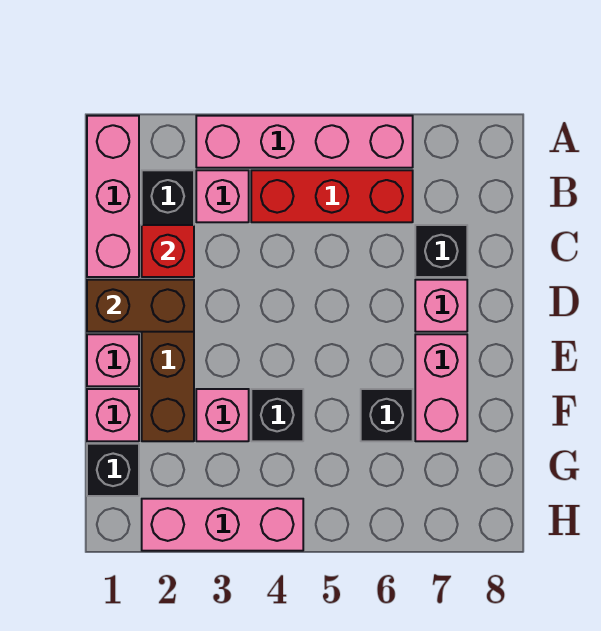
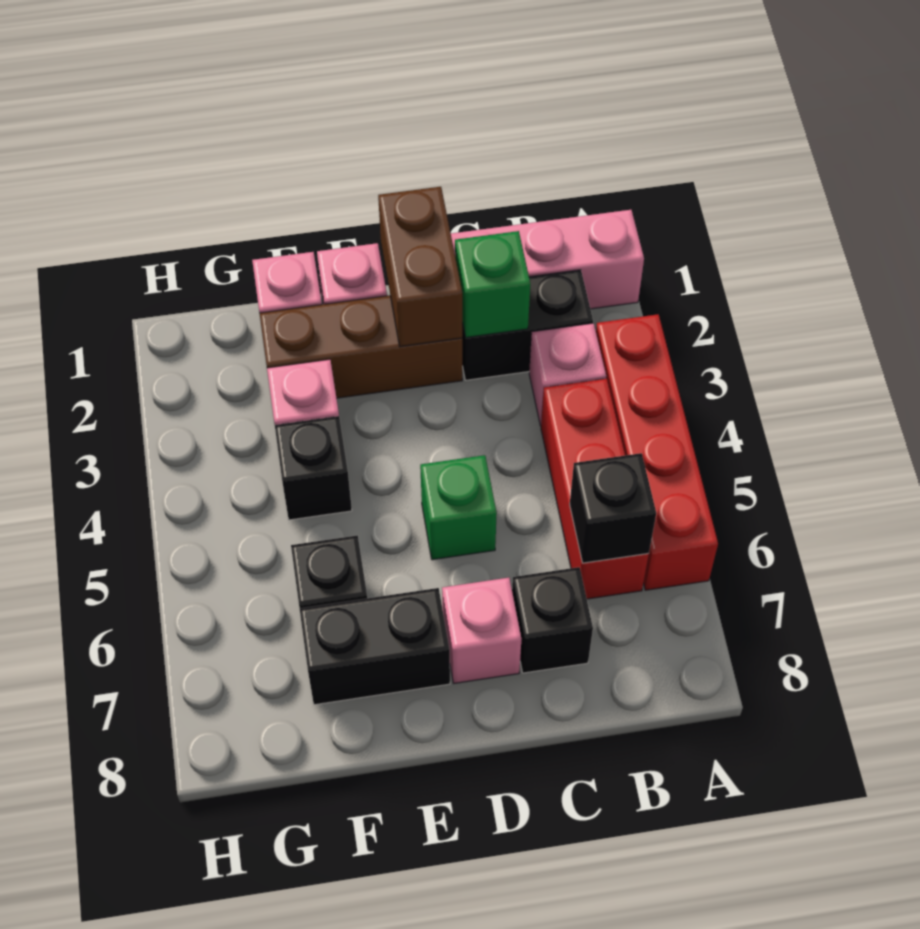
pink brick A3:A6 level 1 -> red brick A3:A6 level 1
red brick C2 level 2 -> green brick C2 level 2
none -> green brick D5 level 1
pink brick E7:F7 level 1 -> black brick E7:F7 level 1
black brick G1 level 1 -> black brick B6 level 2
pink brick H2:H4 level 1 -> none

